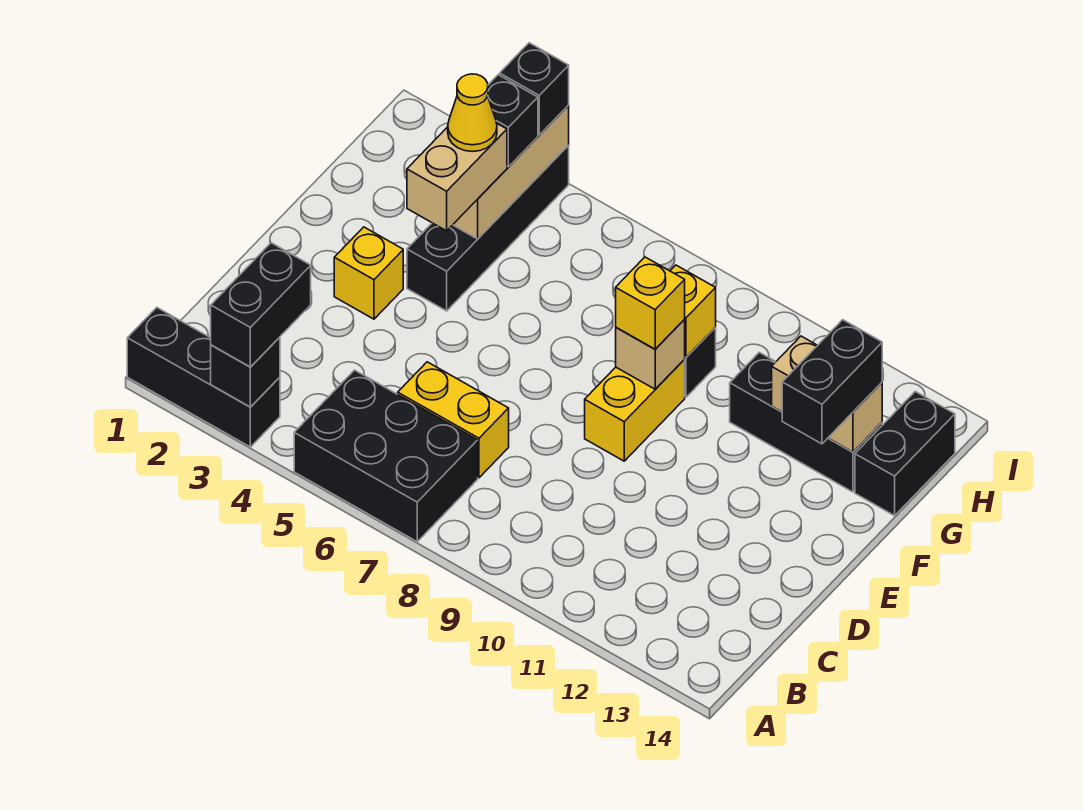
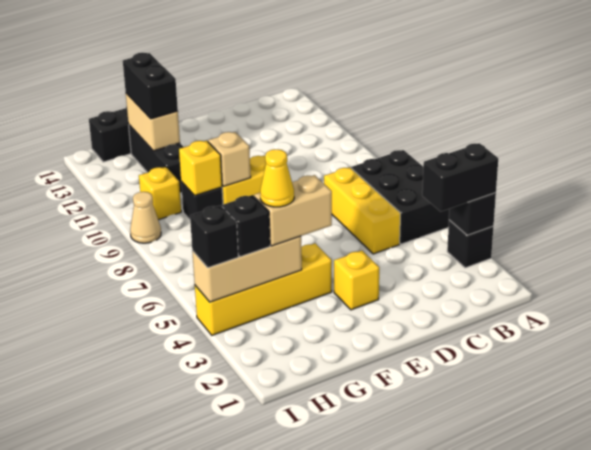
black brick A1:A3 level 1 -> black brick A3 level 1
yellow brick C6:C7 level 1 -> yellow brick C5:C7 level 1
black brick F4:I4 level 1 -> yellow brick F4:I4 level 1
yellow brick F9 level 3 -> yellow brick H10 level 1
black brick F13:G13 level 3 -> black brick G12:G13 level 3
none -> tan cone I9 level 1

